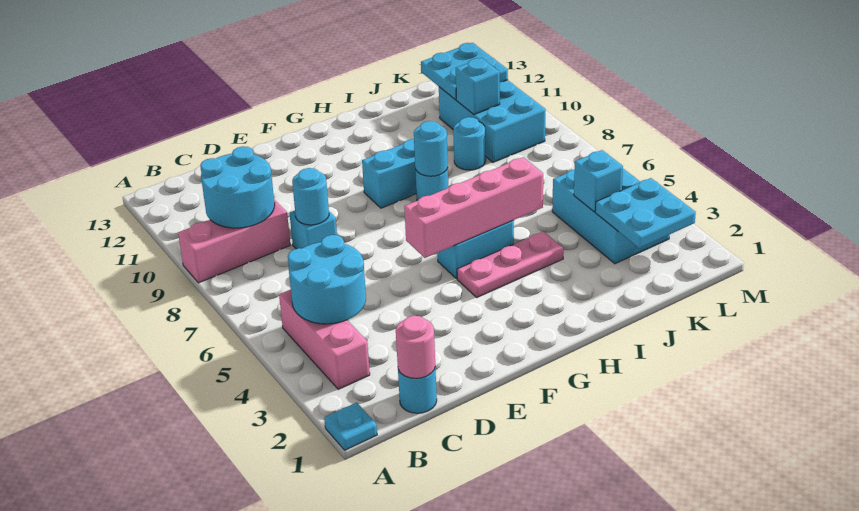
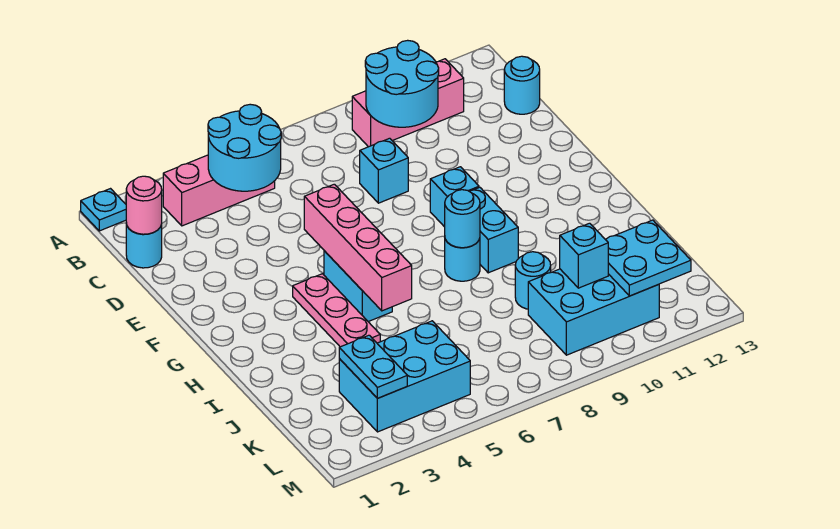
pink brick A9:C9 level 1 -> pink brick B9:B11 level 1
cyan round brick D8 level 2 -> cyan round brick C13 level 1
cyan plate K2:L3 level 2 -> cyan plate K3:L3 level 2
cyan brick K4 level 2 -> cyan brick F9 level 1

